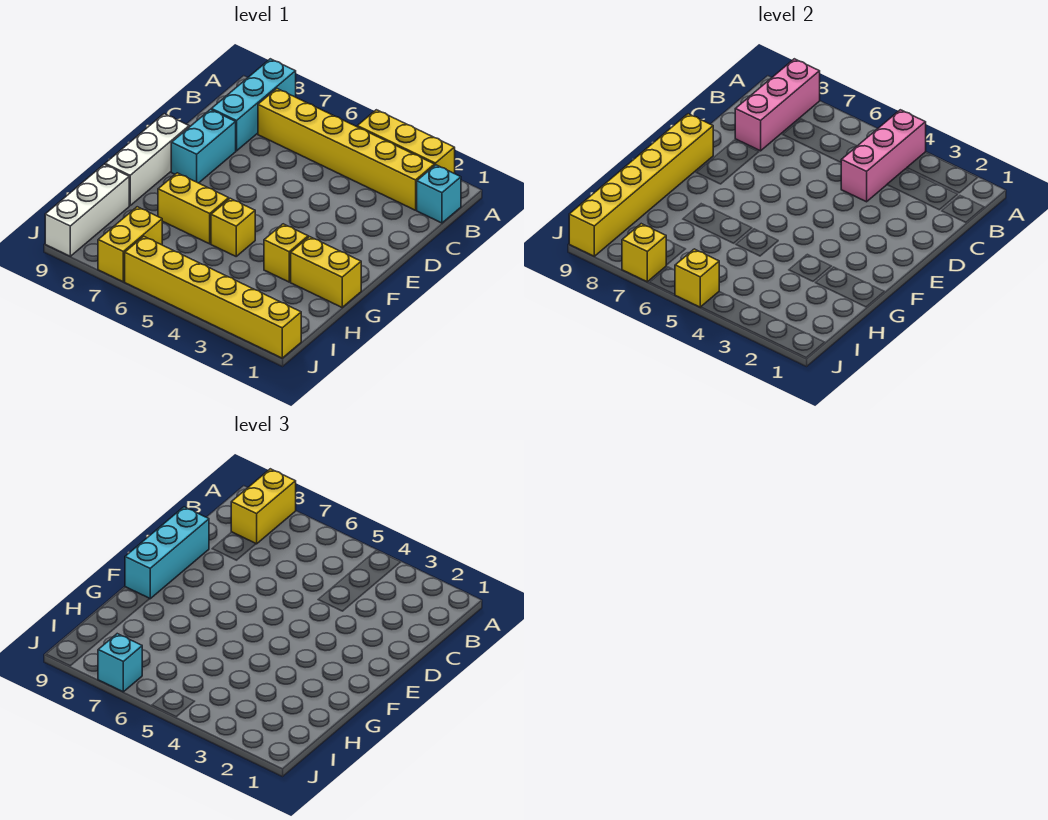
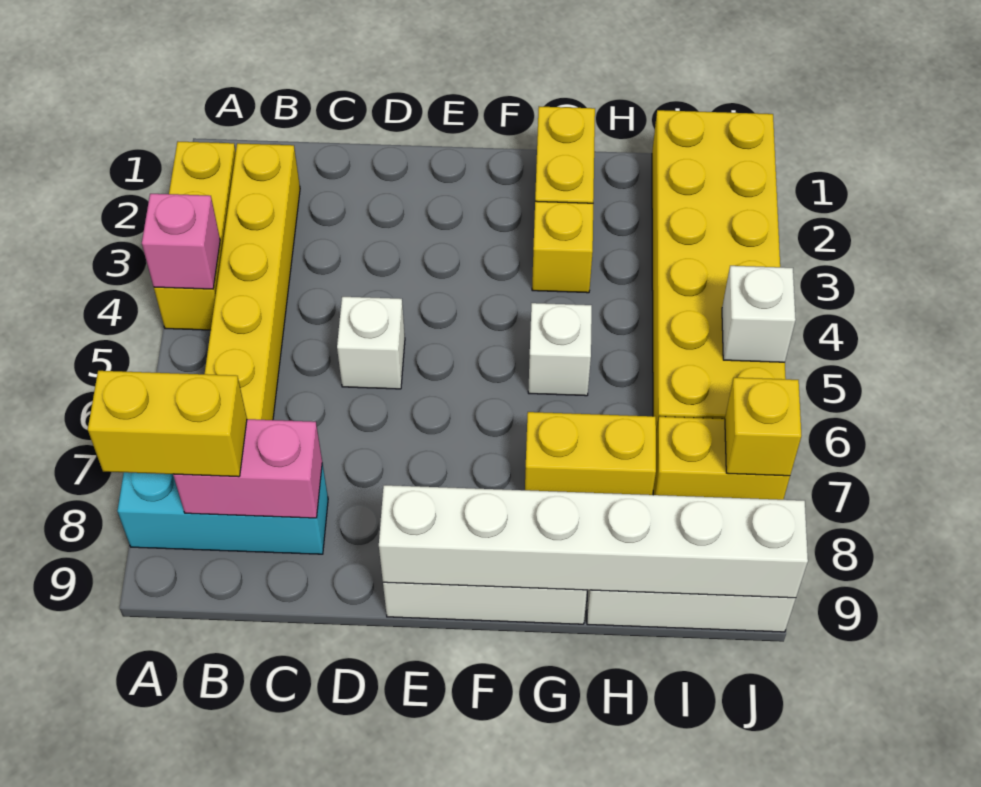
pink brick A4:C4 level 2 -> pink brick A4 level 2
pink brick A8:C8 level 2 -> pink brick B8:C8 level 2
cyan brick B1 level 1 -> none
none -> white brick D5 level 1
cyan brick D8:E8 level 1 -> none
cyan brick D9:F9 level 3 -> none
yellow brick E9:J9 level 2 -> white brick E9:J9 level 2
yellow brick G5 level 1 -> white brick G5 level 1
yellow brick G6:G7 level 1 -> yellow brick G7:H7 level 1
yellow brick J1:J6 level 1 -> yellow brick I1:J6 level 1
yellow brick J5 level 2 -> white brick J5 level 2
cyan brick J7 level 3 -> none

